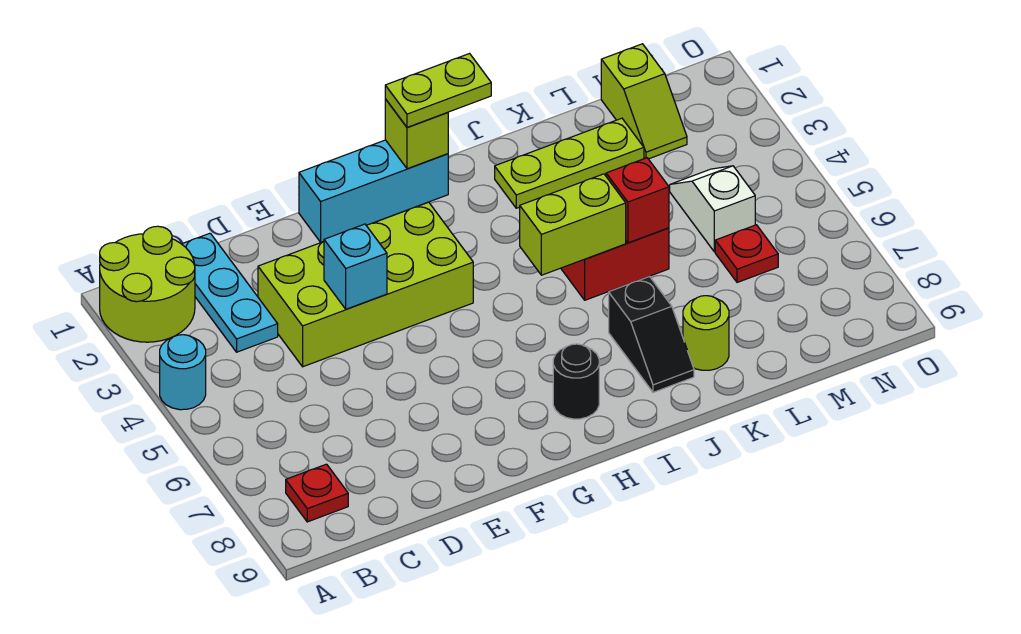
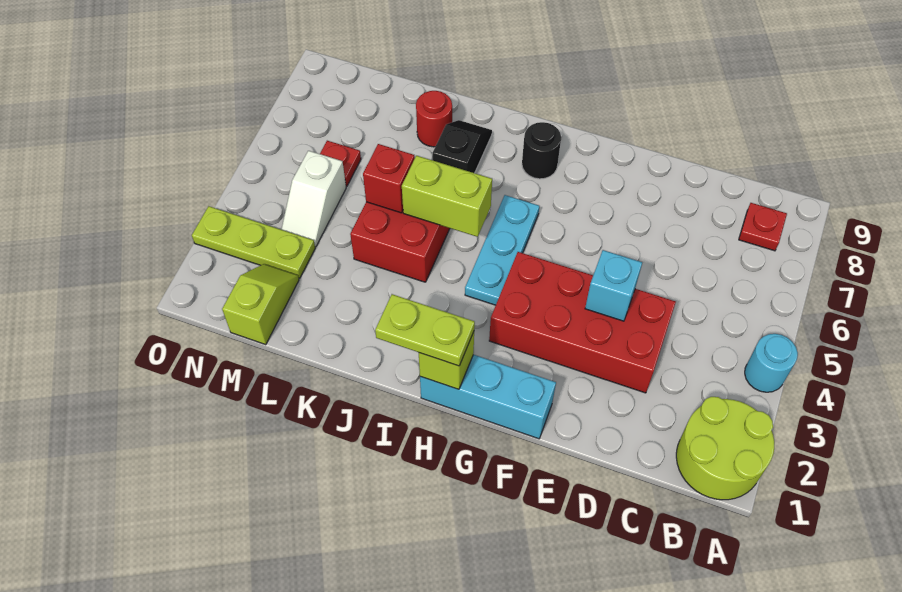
cyan plate C1:C3 level 1 -> cyan plate H4:H6 level 1
lime brick D3:G4 level 1 -> red brick D3:G4 level 1
lime plate J2:L2 level 1 -> lime plate M3:O3 level 1
lime round brick K8 level 1 -> red round brick K8 level 1

